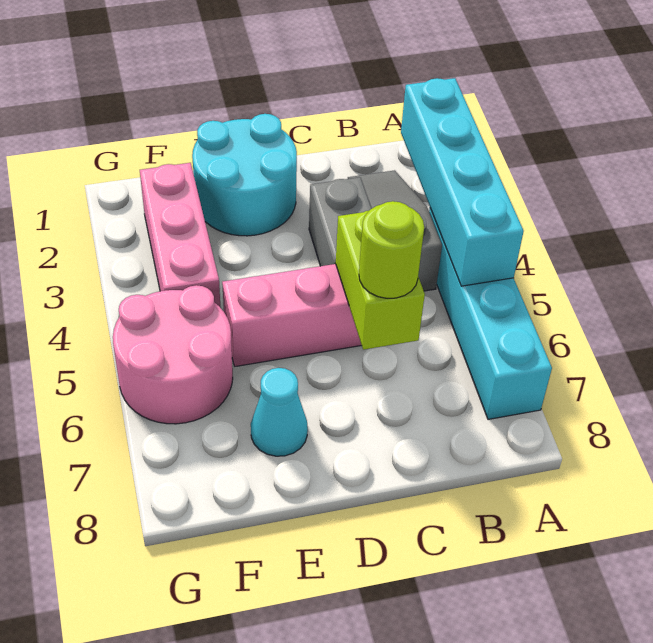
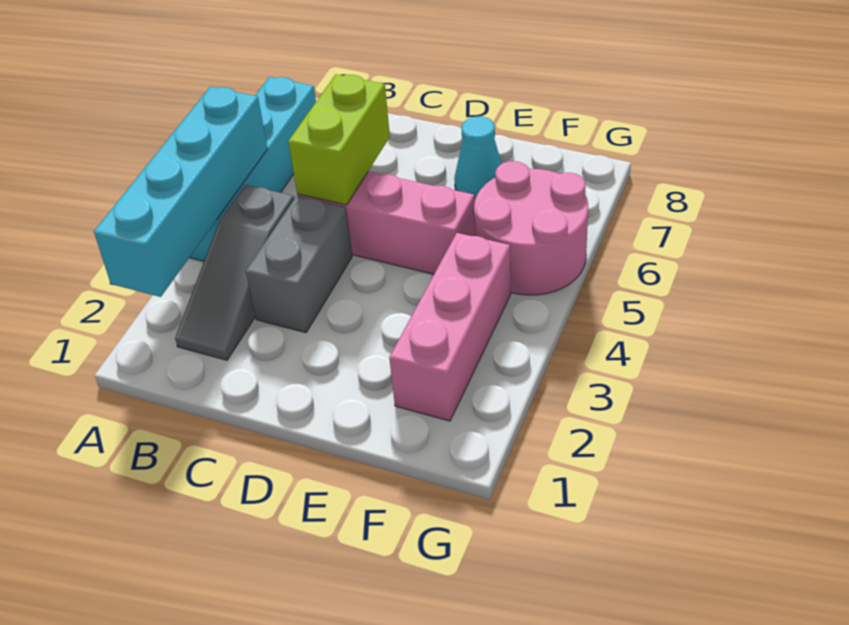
lime round brick C6 level 3 -> none
cyan round brick D1:E2 level 1 -> none

